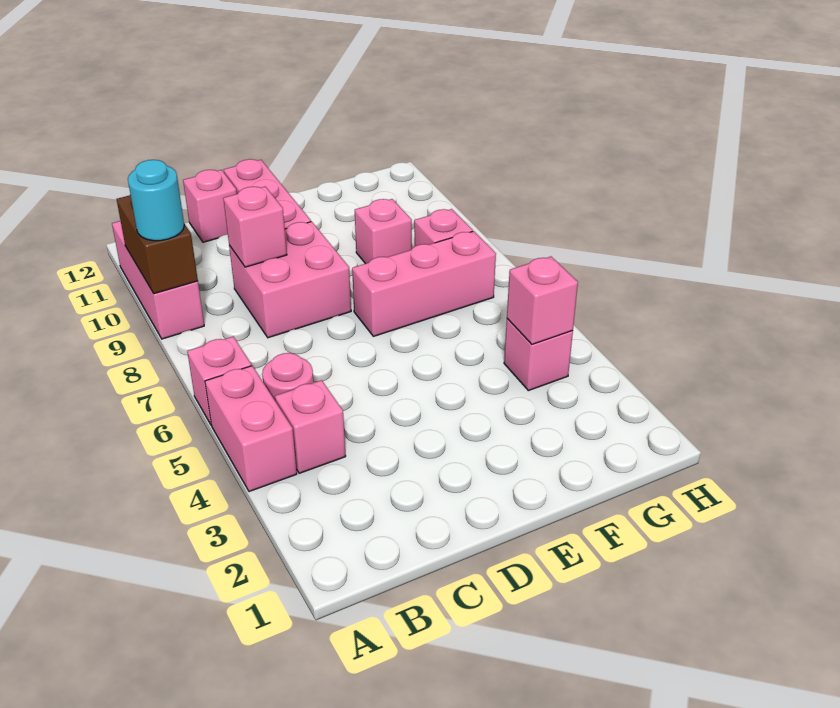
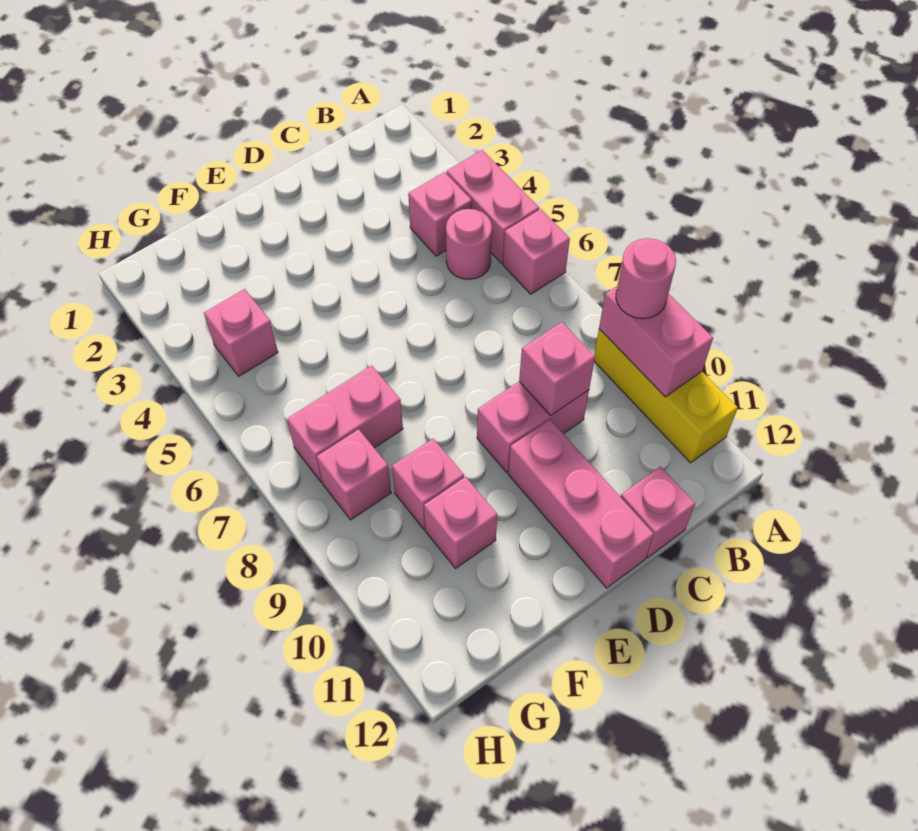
pink brick A9:A11 level 1 -> yellow brick A9:A11 level 1
brown brick A9:A10 level 2 -> pink brick A9:A10 level 2
cyan round brick A9 level 3 -> pink round brick A9 level 3
pink brick C8:D9 level 1 -> pink brick C9:D9 level 1
pink brick E7:G7 level 1 -> pink brick F7:G7 level 1
pink brick G4 level 2 -> pink brick F10 level 1

